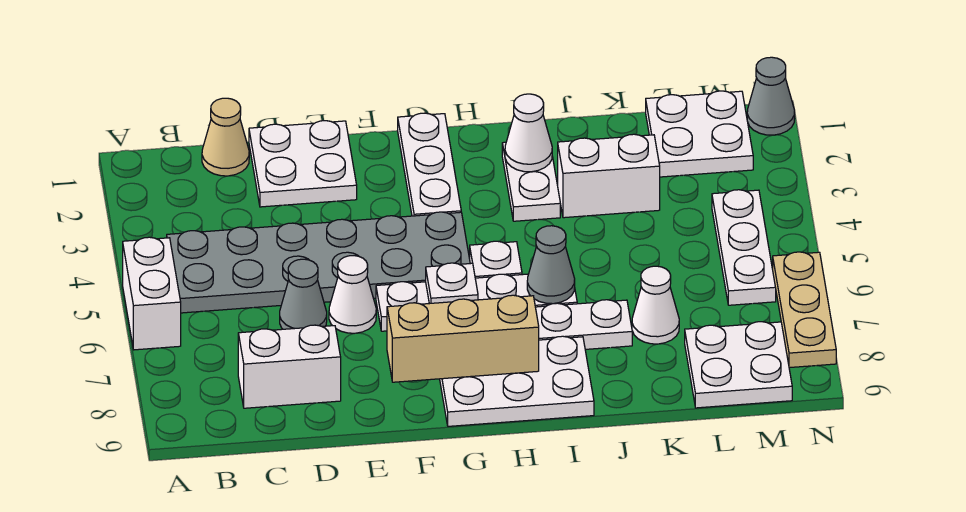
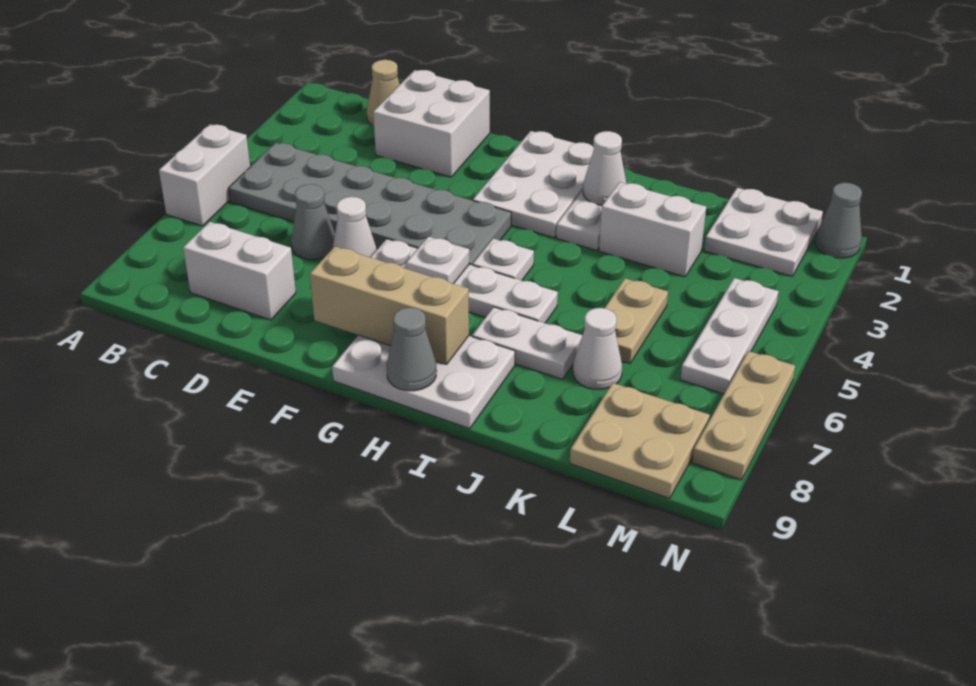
white plate D1:E2 level 1 -> white brick D1:E2 level 1
white plate G1:G3 level 1 -> white plate G1:H3 level 1
grey cone I6 level 2 -> grey cone H9 level 2
none -> tan plate K5:K6 level 1
white plate L8:M9 level 1 -> tan plate L8:M9 level 1

